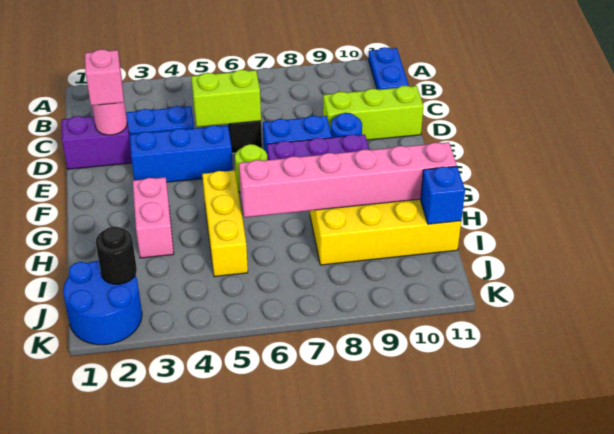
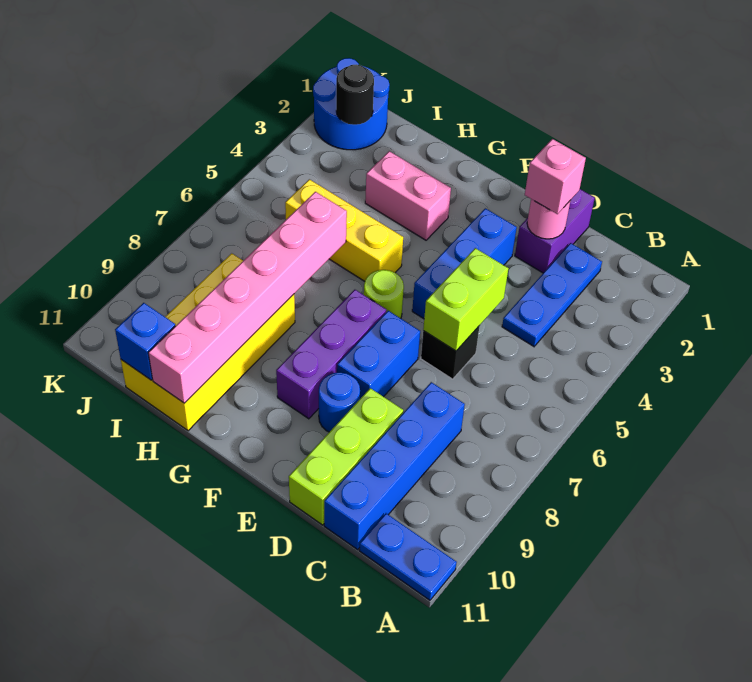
none -> blue brick C8:C11 level 1

